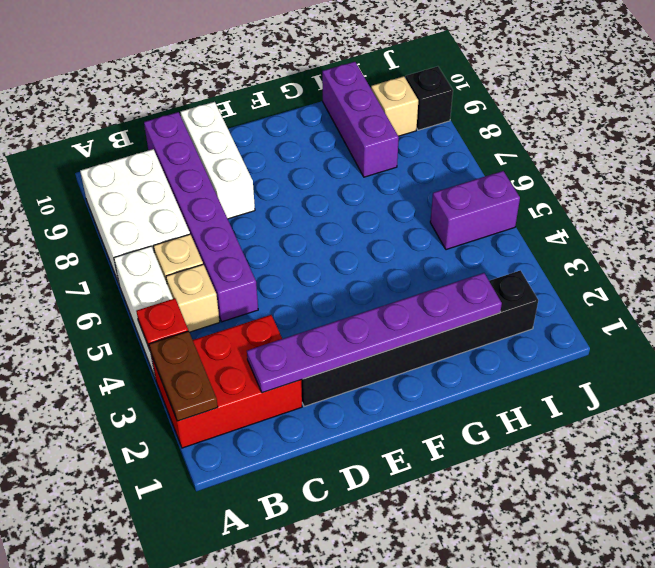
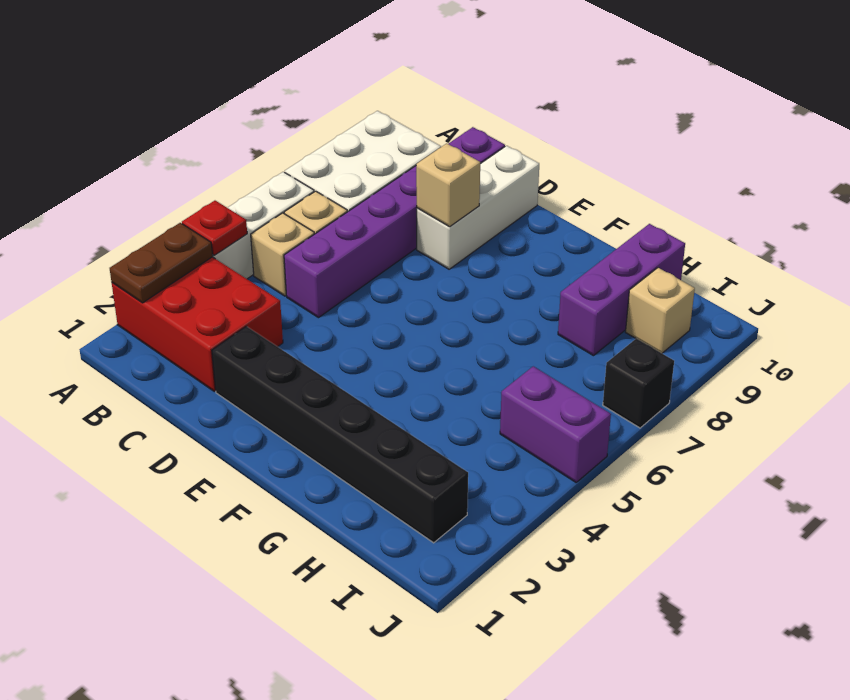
purple plate C2:H2 level 2 -> none
none -> tan brick D8 level 2
black brick J9 level 1 -> black brick J7 level 1

